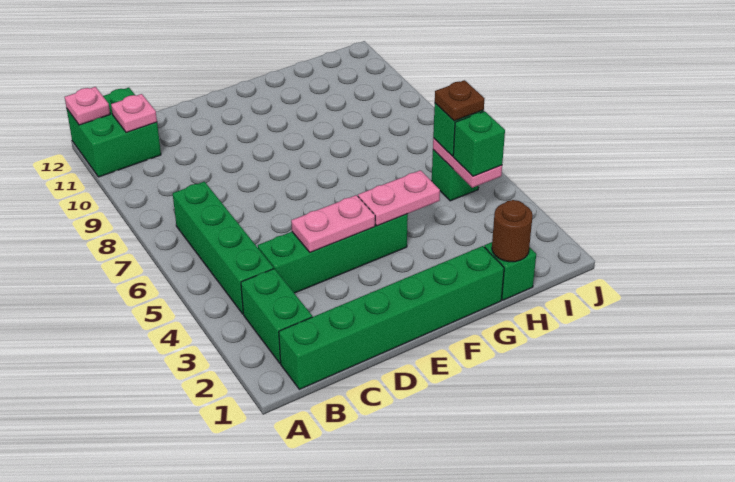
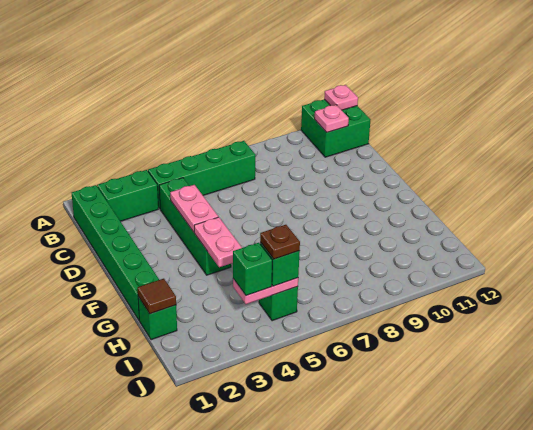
brown round brick H1 level 2 -> brown tile H1 level 2

